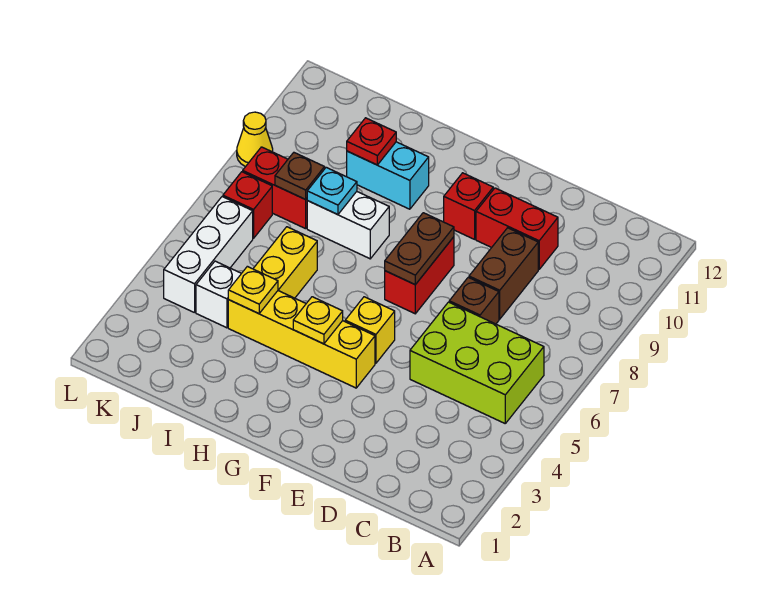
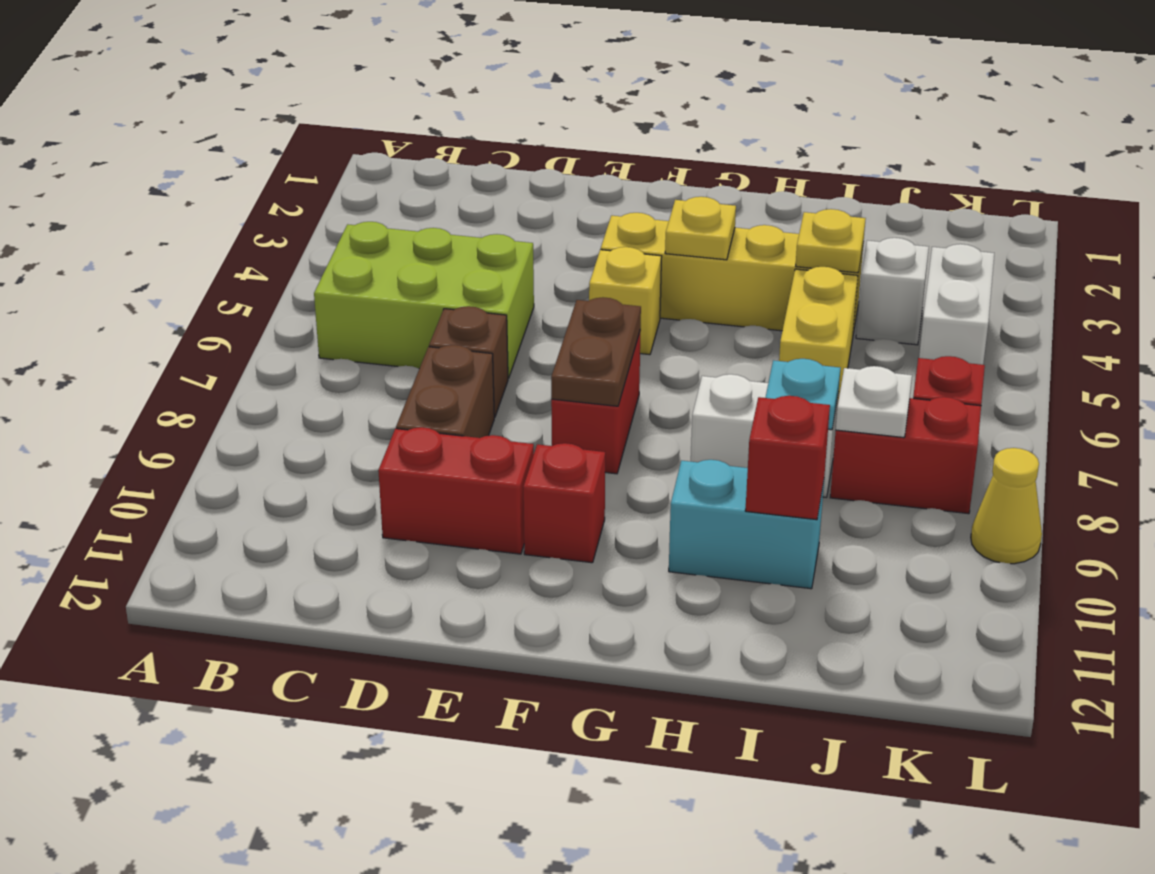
red plate I10 level 2 -> red brick I10 level 2
brown plate J8 level 2 -> white plate J8 level 2
white brick K4:K6 level 1 -> white brick K4:K5 level 1

